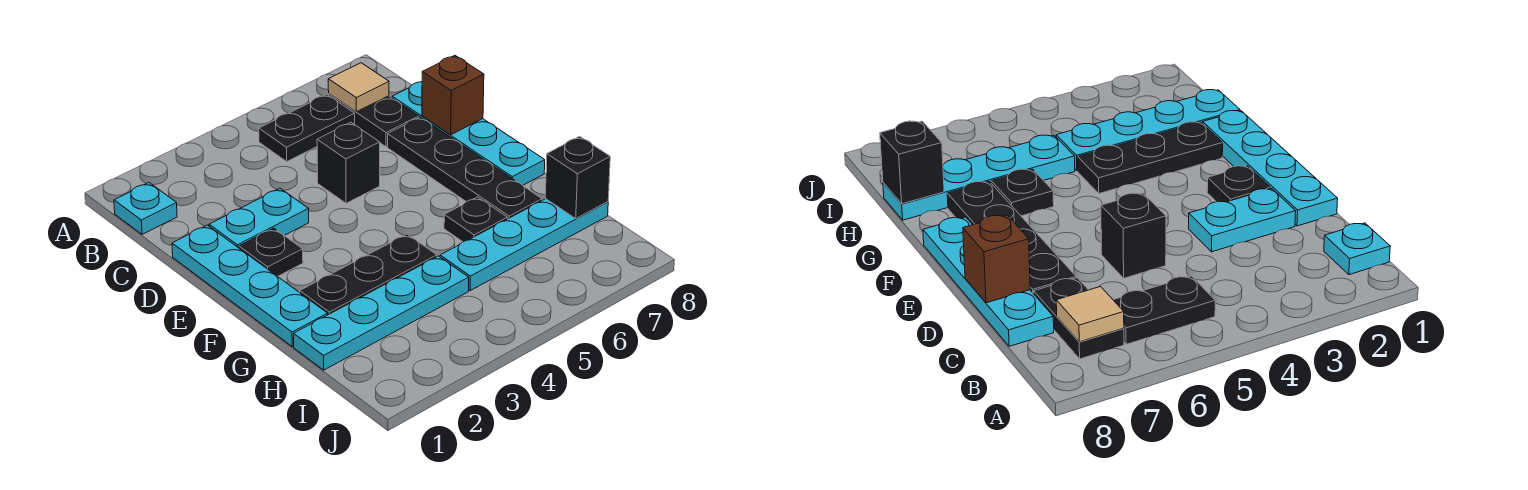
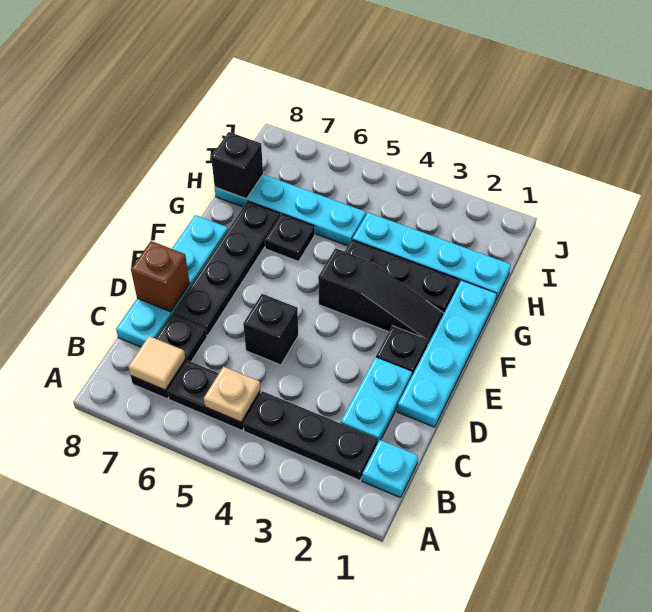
none -> black plate B2:B4 level 1
none -> tan plate B5 level 2
cyan plate D2:D3 level 1 -> cyan plate C2:D2 level 1
none -> black slope F2:F4 level 1 top 4

